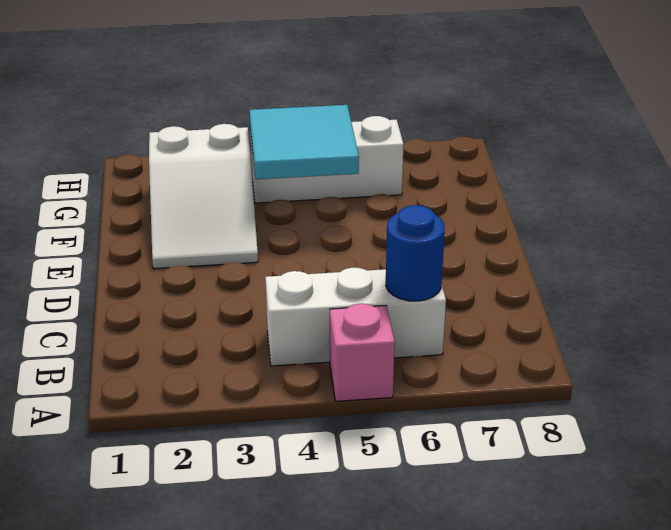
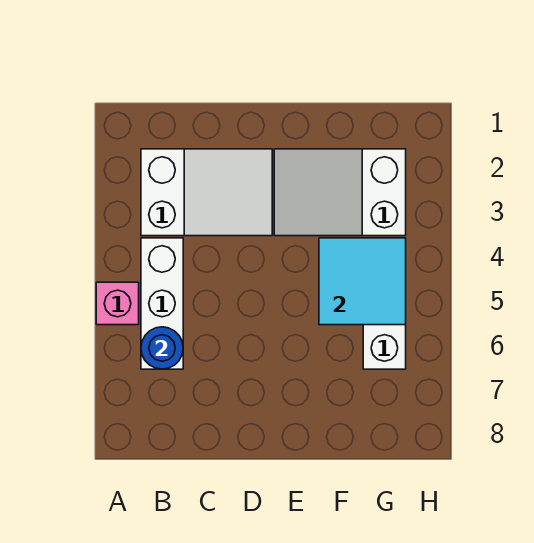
none -> white slope B2:D3 level 1 top B

